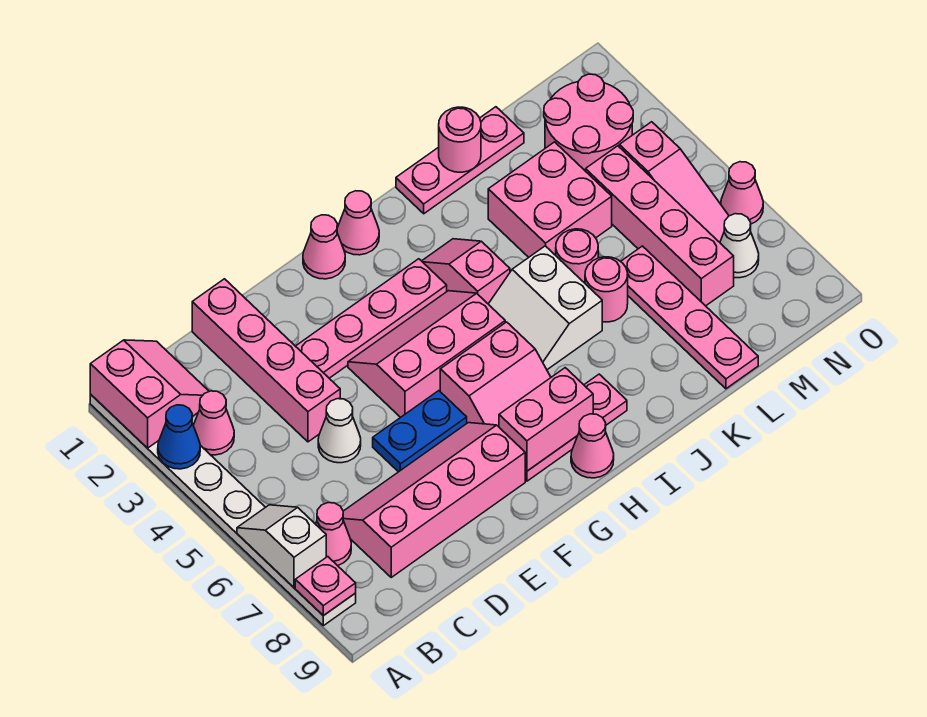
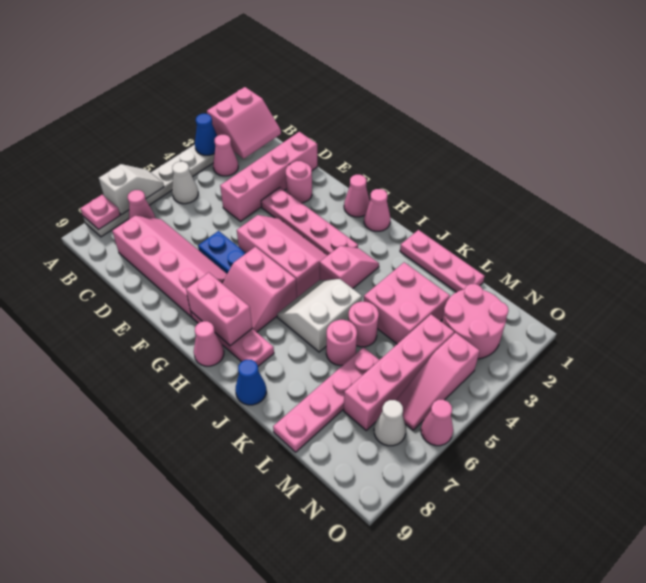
white cone D5 level 1 -> white cone B5 level 1
none -> blue cone J9 level 1
pink round brick K1 level 2 -> pink round brick E2 level 1

